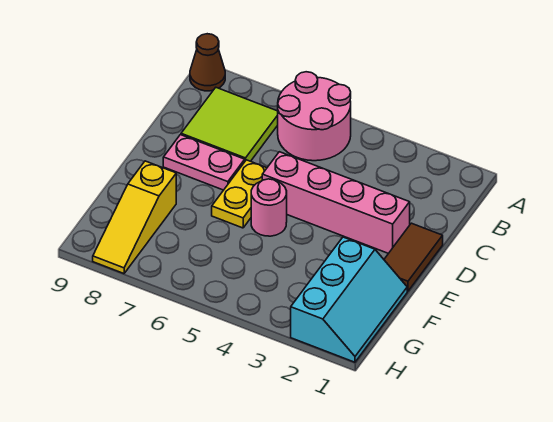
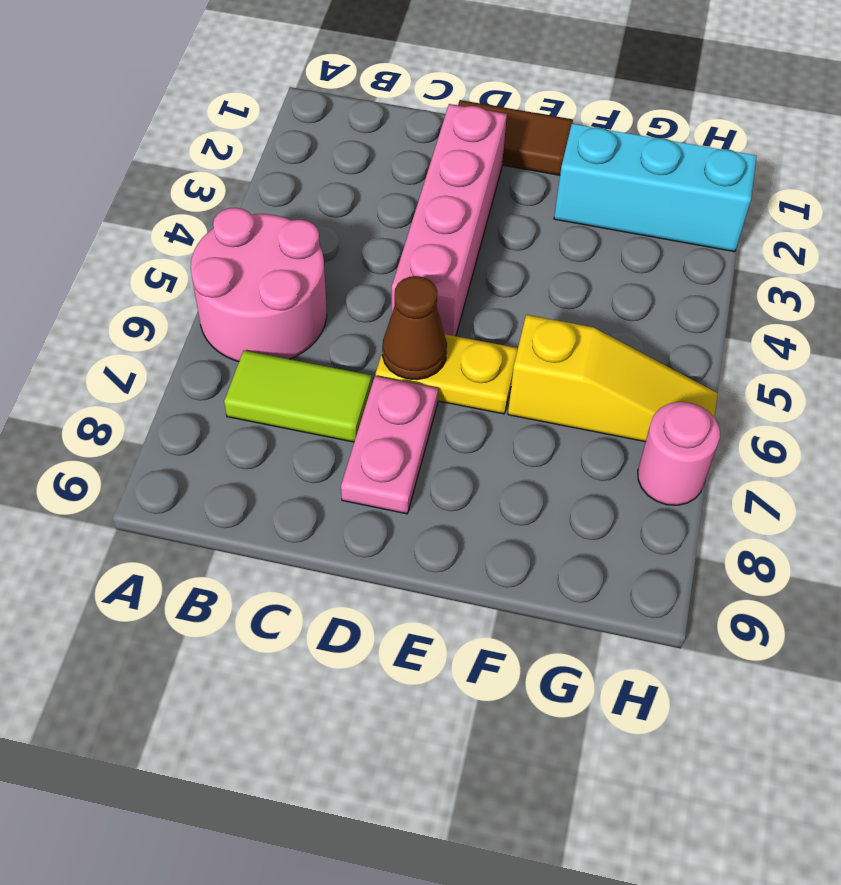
brown cone A9 level 1 -> brown cone D6 level 2
lime tile B7:C8 level 1 -> lime tile B7:C7 level 1
pink round brick E5 level 1 -> pink round brick H7 level 1
yellow slope F8:H8 level 1 top F -> yellow slope F6:H6 level 1 top F

